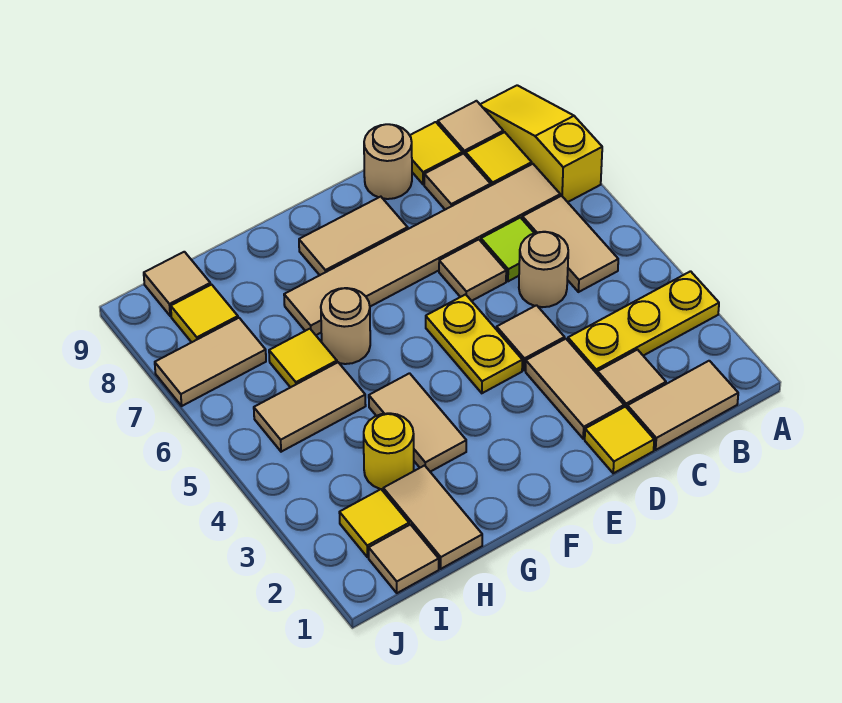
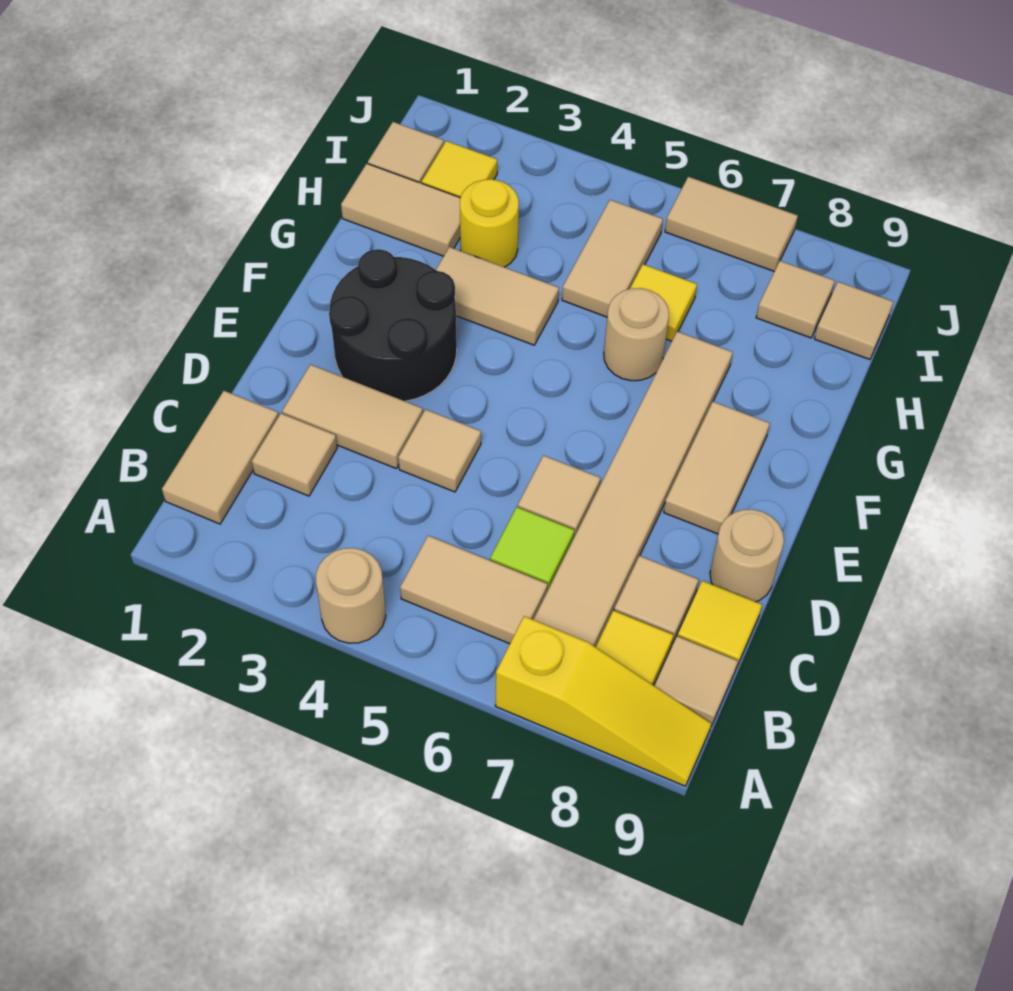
yellow plate A3:C3 level 1 -> none
tan round brick C5 level 1 -> tan round brick A4 level 1
yellow tile D1 level 1 -> none
none -> black round brick E2:F3 level 1
yellow plate E4:E5 level 1 -> none
tan tile I7:J7 level 1 -> tan tile J6:J7 level 1
yellow tile I8 level 1 -> tan tile I8 level 1

